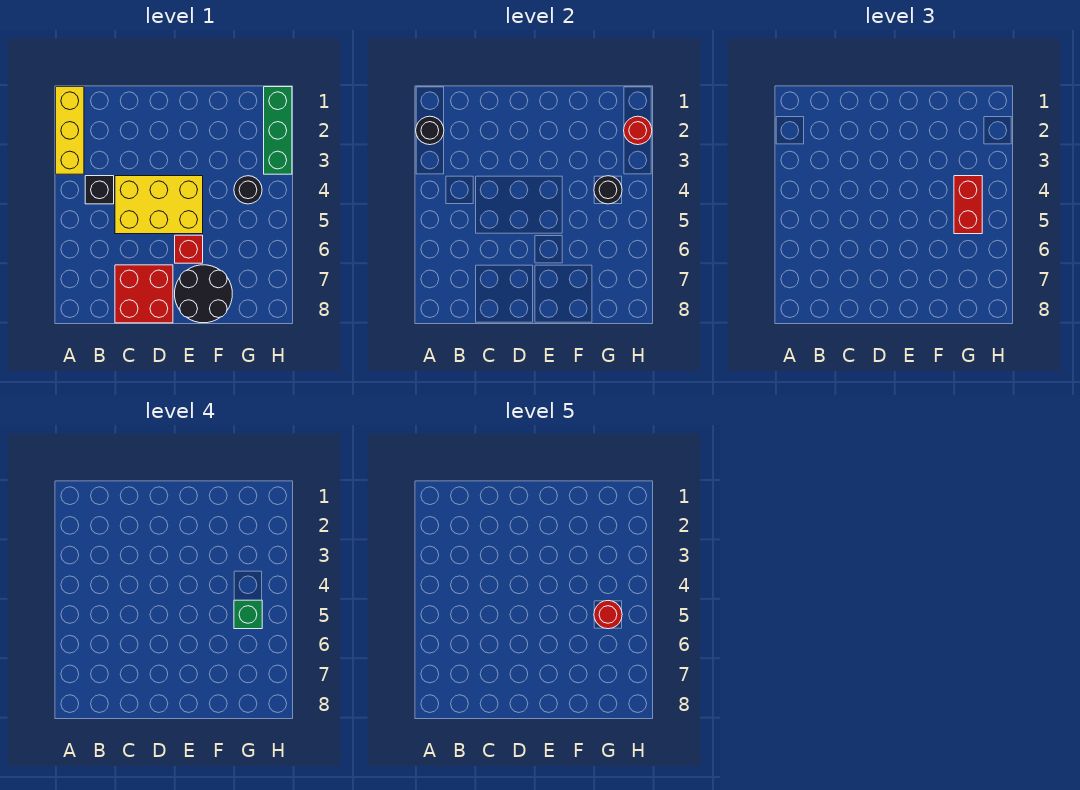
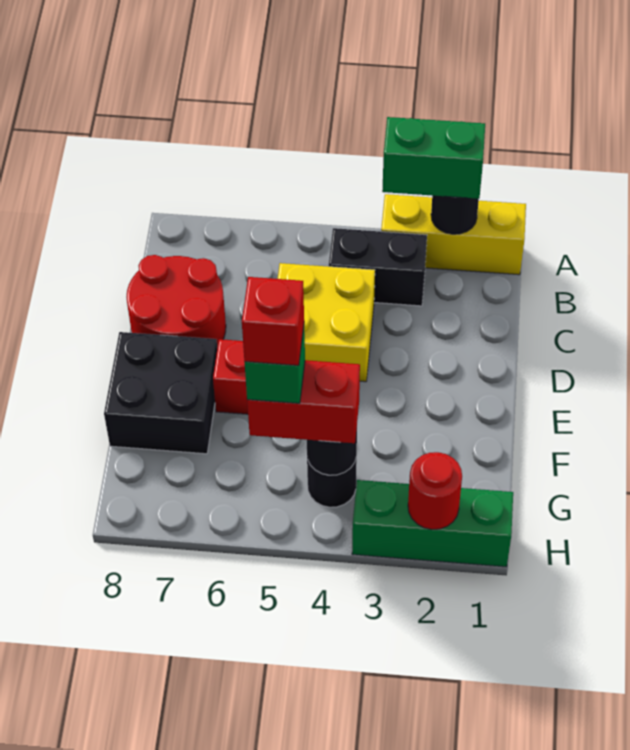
none -> green brick A2:A3 level 3
black brick B4 level 1 -> black brick B3:B4 level 1
yellow brick C4:E5 level 1 -> yellow brick C4:D5 level 1
red brick C7:D8 level 1 -> red round brick C7:D8 level 1
black round brick E7:F8 level 1 -> black brick E7:F8 level 1
red round brick G5 level 5 -> red brick G5 level 5

